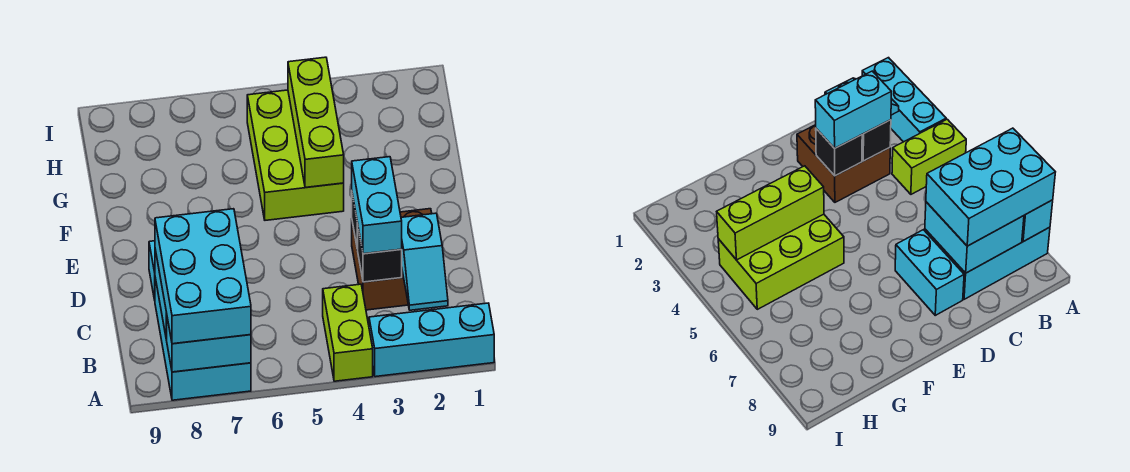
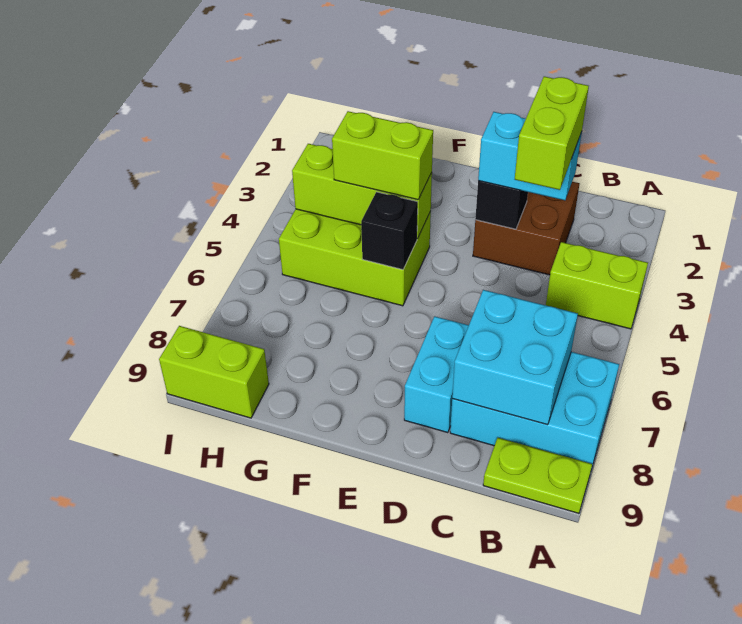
cyan brick A1:A3 level 1 -> none
cyan brick A7:A8 level 2 -> none
cyan brick A7:C8 level 3 -> none
none -> lime plate A9:B9 level 1
cyan slope B2:C2 level 2 top C -> none
black brick C3 level 2 -> black brick F5 level 2
none -> lime brick C3:C4 level 4
none -> lime brick F4:G4 level 3
none -> lime brick H9:I9 level 1

